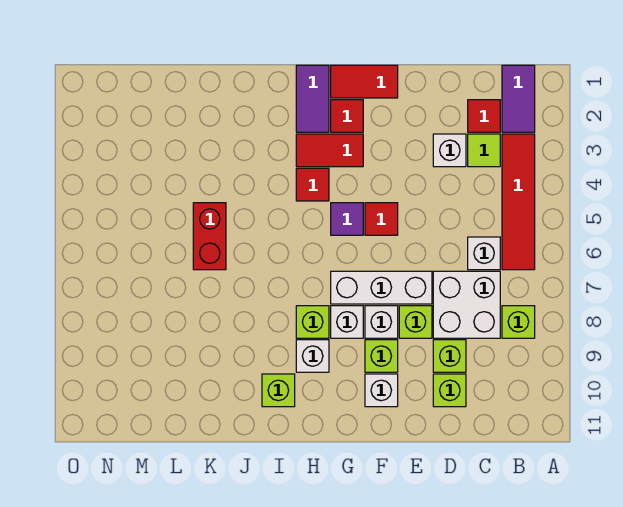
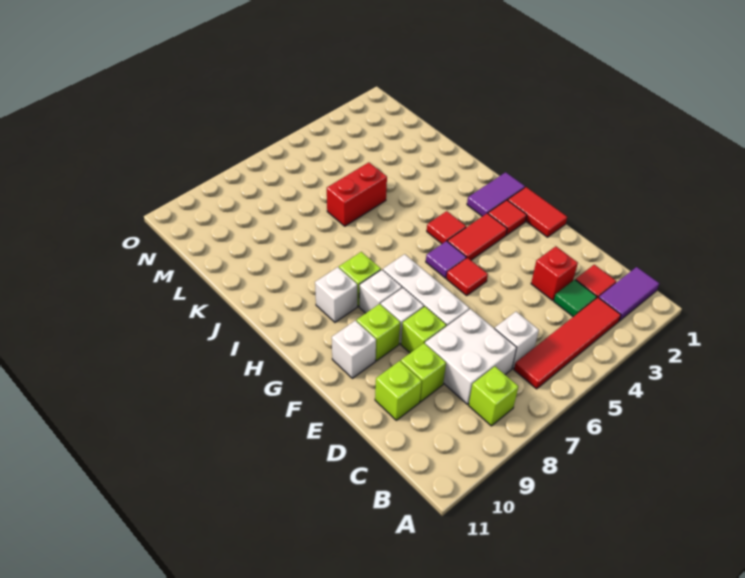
lime tile C3 level 1 -> green tile C3 level 1
white brick D3 level 1 -> red brick D3 level 1
red tile G3:H3 level 1 -> red tile G3:G4 level 1
lime brick I10 level 1 -> none

